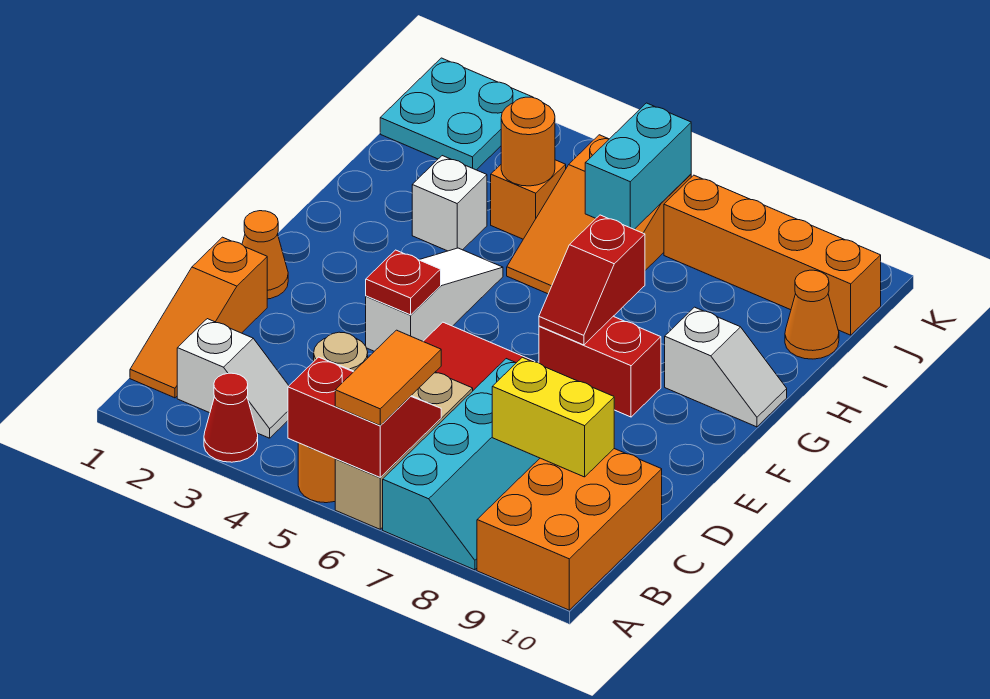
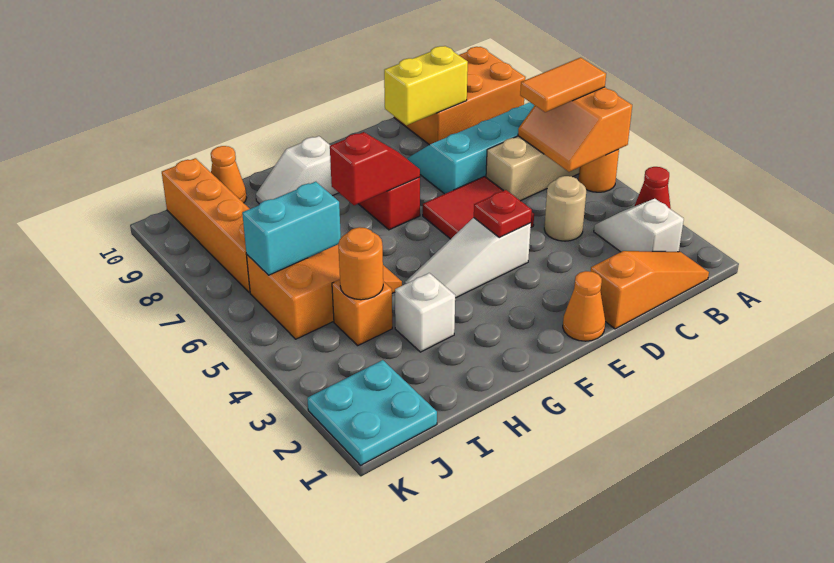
red slope A5:B6 level 2 top A -> orange slope A5:B6 level 2 top A
yellow brick C8:C9 level 2 -> yellow brick C9:D9 level 2
white slope G9:G10 level 1 top 9 -> white slope G9:H9 level 1 top G

